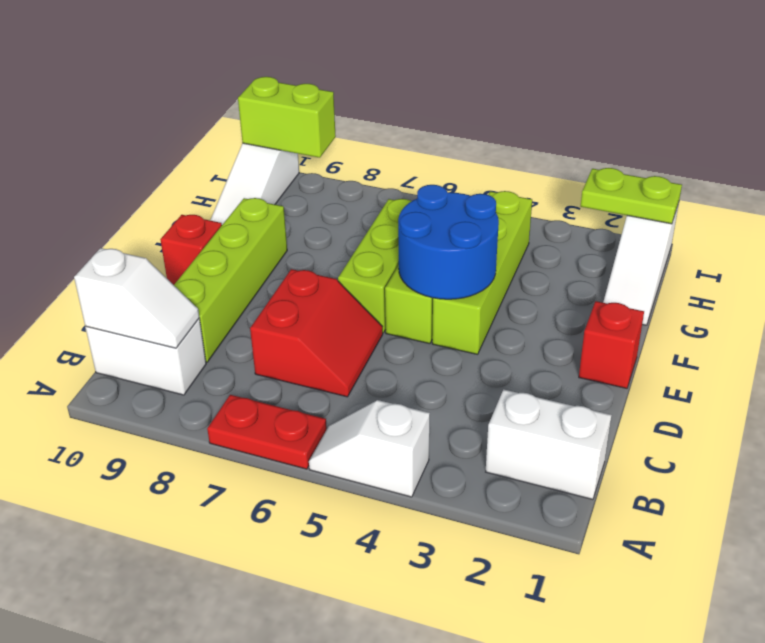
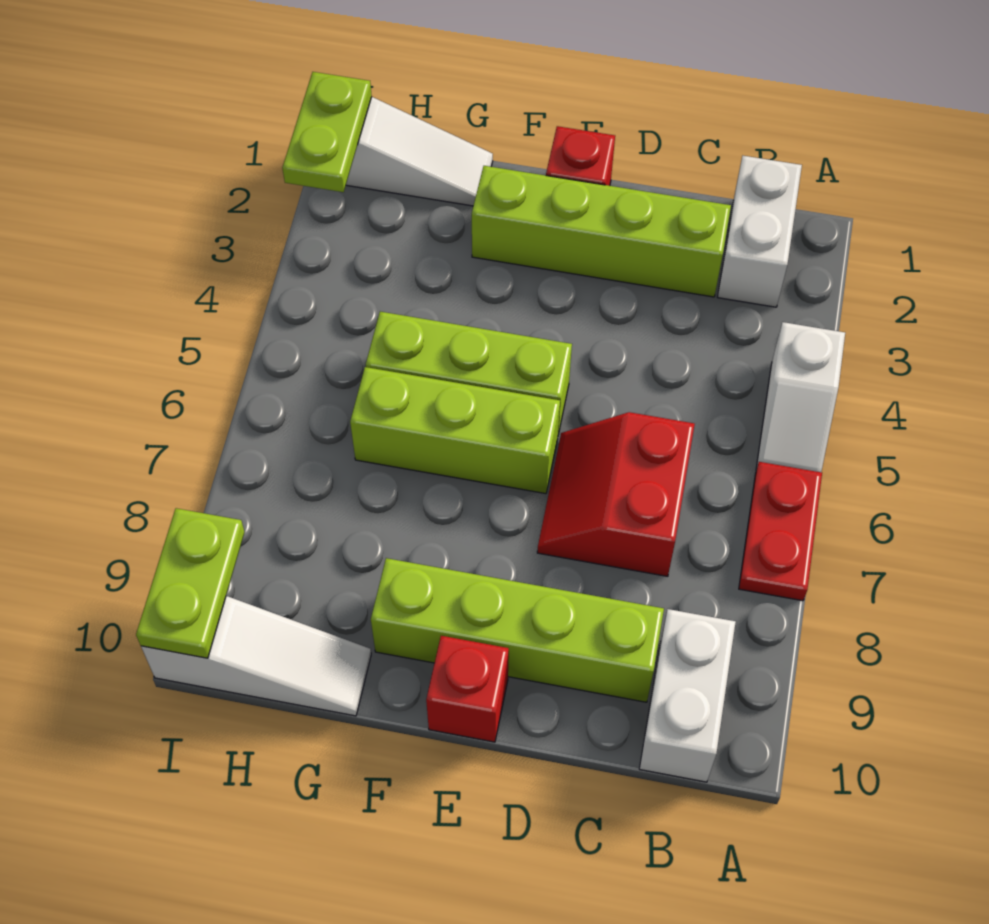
white slope B9:B10 level 2 top 10 -> none
red slope C6:D7 level 1 top 7 -> red slope C6:D7 level 1 top C
lime brick E4:H4 level 1 -> lime brick C2:F2 level 1
blue round brick E4:F5 level 2 -> none
lime brick I9:I10 level 2 -> lime plate I9:I10 level 2

